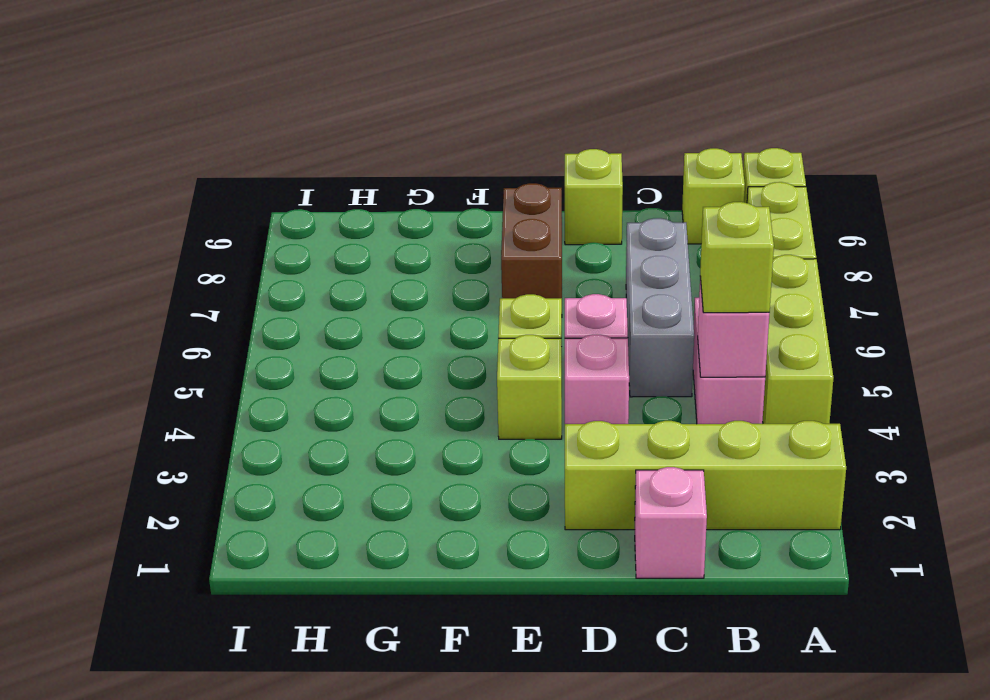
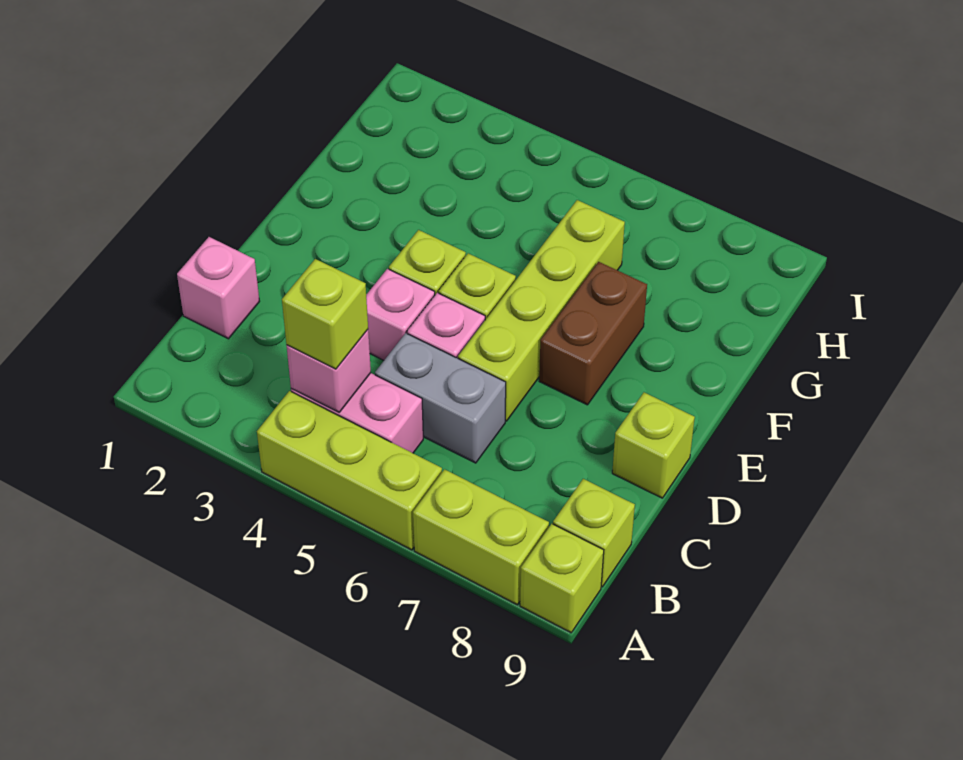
lime brick A2:D2 level 1 -> lime brick D6:G6 level 1
grey brick C5:C7 level 1 -> grey brick C5:C6 level 1
brown brick E7:E8 level 1 -> brown brick E7:F7 level 1

